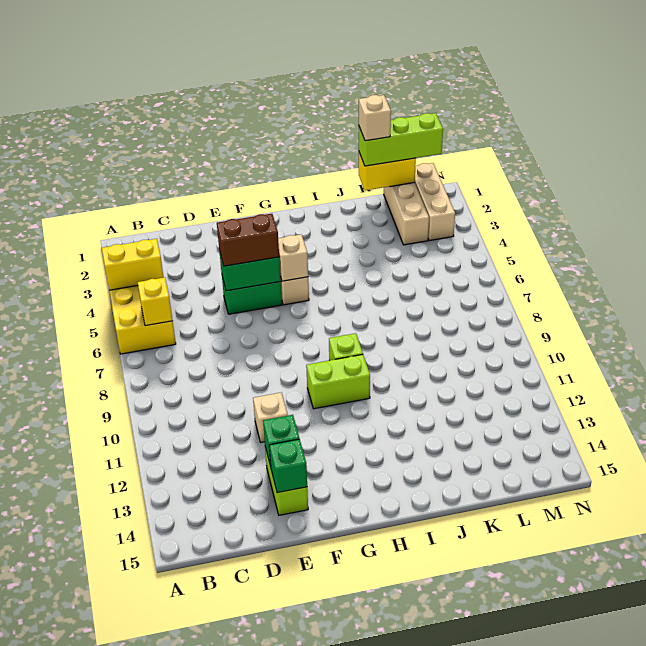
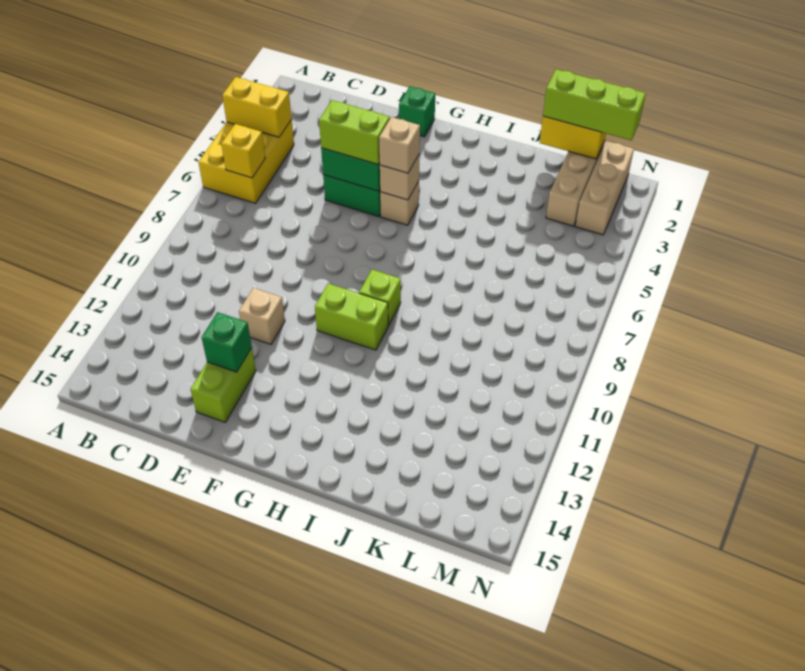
brown brick E5:F5 level 3 -> lime brick E5:F5 level 3
green brick E14 level 2 -> green brick F1 level 1
tan brick K1 level 4 -> tan brick G5 level 3

